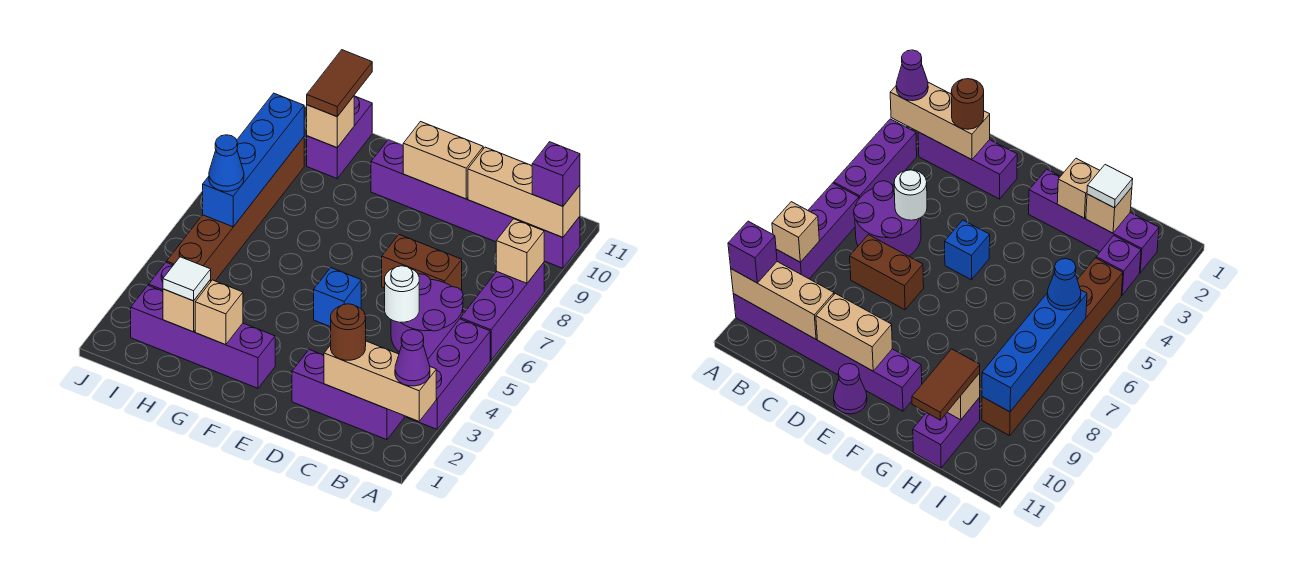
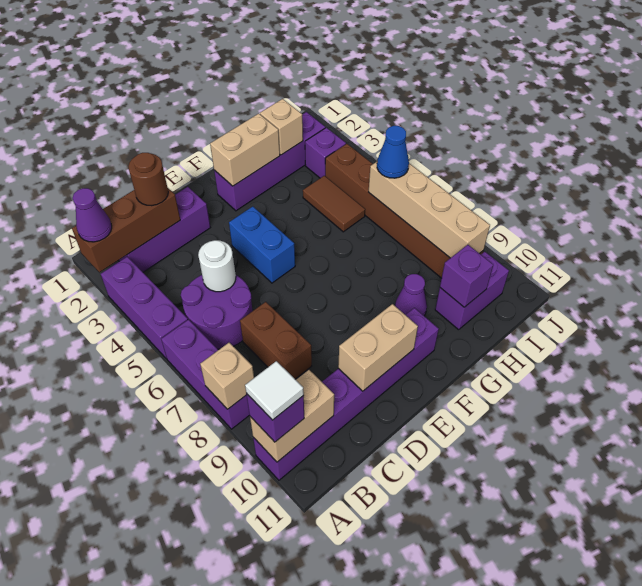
tan brick A2:C2 level 2 -> brown brick A2:C2 level 2
tan brick A10:C10 level 2 -> tan brick A10:B10 level 2
brown brick C7:D7 level 1 -> brown brick C7:C8 level 1
blue brick E5 level 1 -> blue brick E4:E5 level 1
purple cone E11 level 1 -> purple cone G9 level 1
tan brick G2 level 2 -> tan brick F2:G2 level 2
white tile H2 level 3 -> white tile A10 level 4
purple brick H10:H11 level 1 -> purple brick H10:I10 level 1
tan brick H10 level 2 -> purple brick H10 level 2
brown tile H10:H11 level 3 -> brown tile H4:H5 level 1
blue brick I6:I9 level 2 -> tan brick I6:I9 level 2

